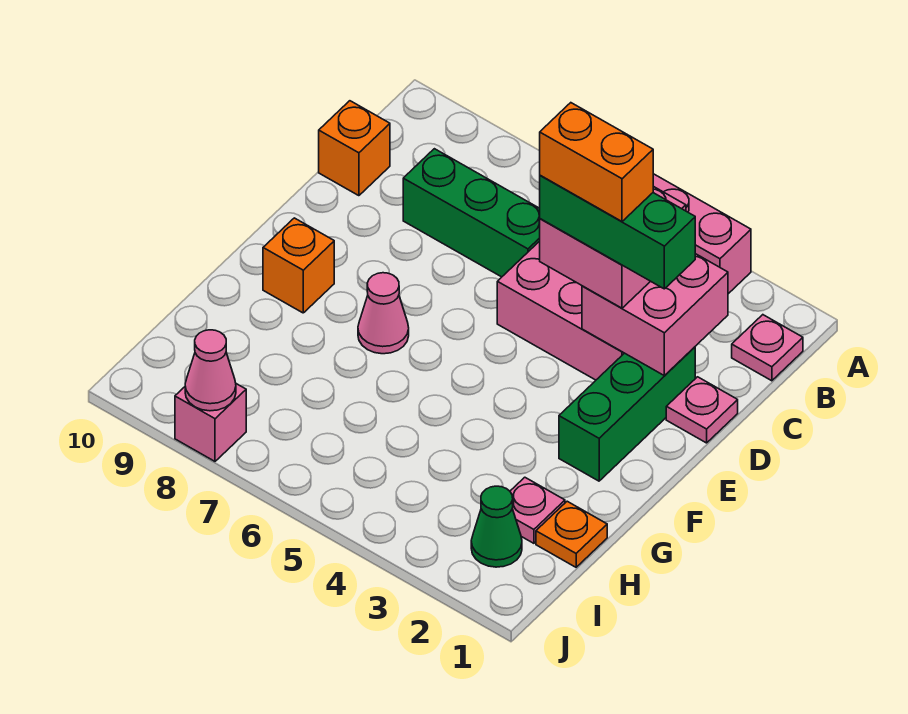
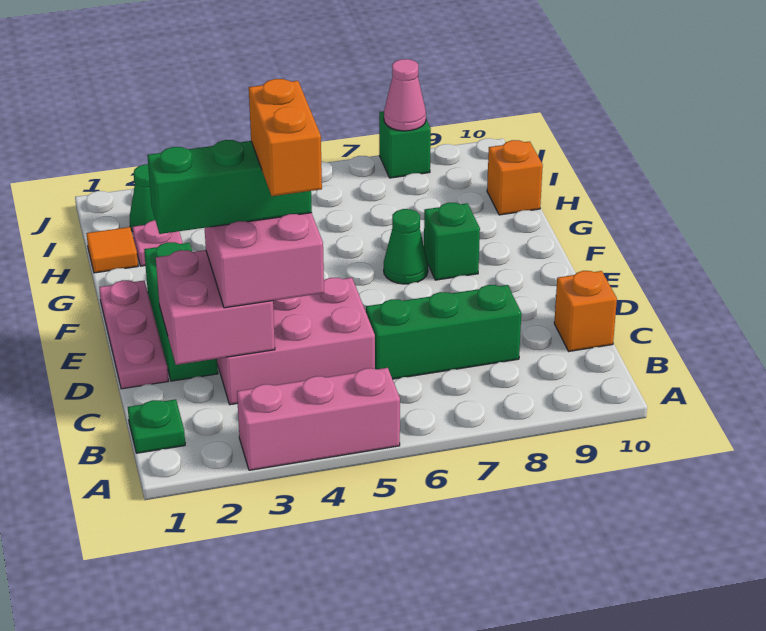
pink plate B1 level 1 -> green plate B1 level 1
pink plate D1 level 1 -> pink plate D1:F1 level 1
orange brick D3:D4 level 5 -> orange brick C4:D4 level 5
pink cone F7 level 1 -> green cone F7 level 1
none -> green brick F8 level 1
orange brick F9 level 1 -> orange brick H10 level 1
orange plate H1 level 1 -> orange tile H1 level 1
pink brick J8 level 1 -> green brick J8 level 1

